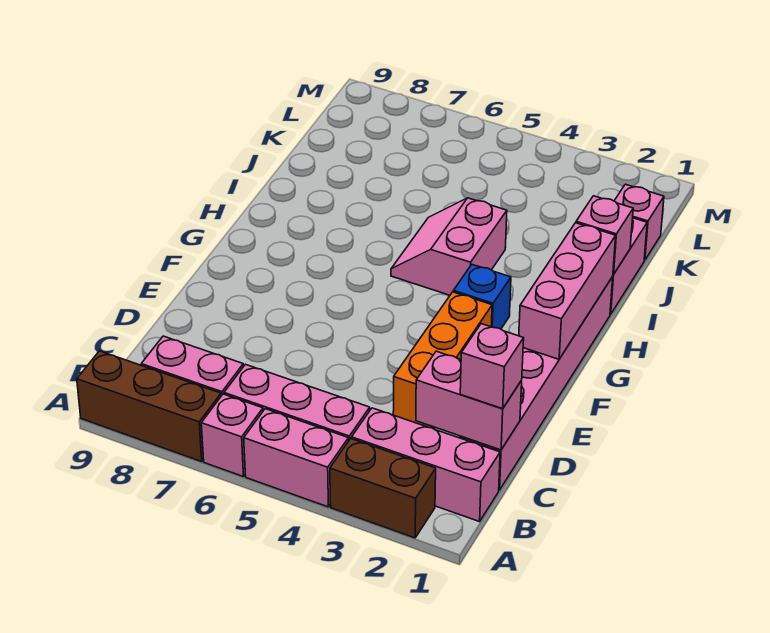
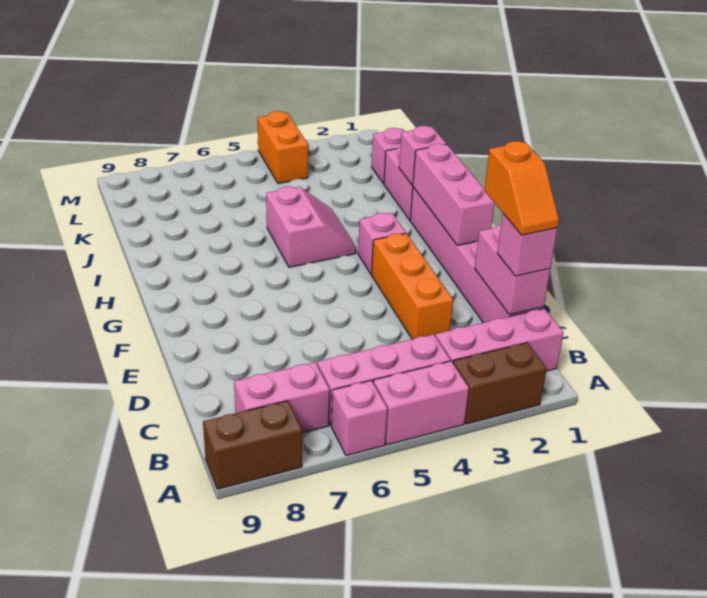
brown brick A7:A9 level 1 -> brown brick A8:A9 level 1
pink brick C1:C2 level 2 -> pink brick C1:D1 level 2
none -> orange slope C1:D1 level 4 top D
blue brick G3 level 1 -> pink brick G3 level 1
pink slope H4:I5 level 1 top 4 -> pink slope H4:I5 level 1 top 5
none -> orange brick L4:M4 level 1

